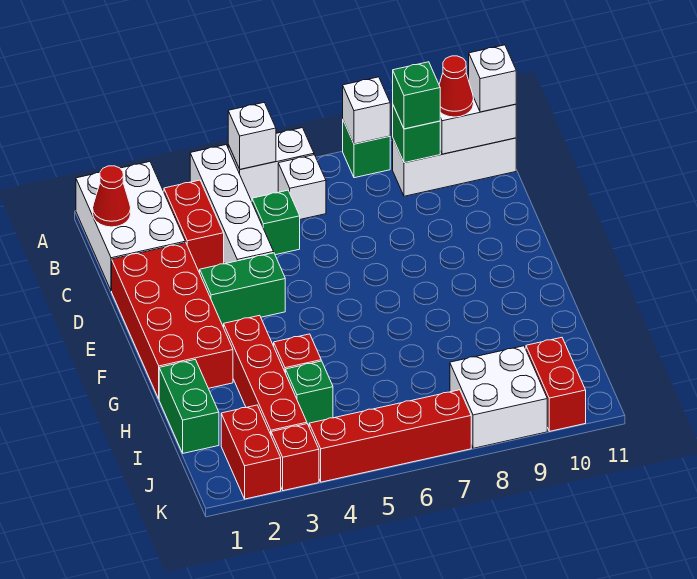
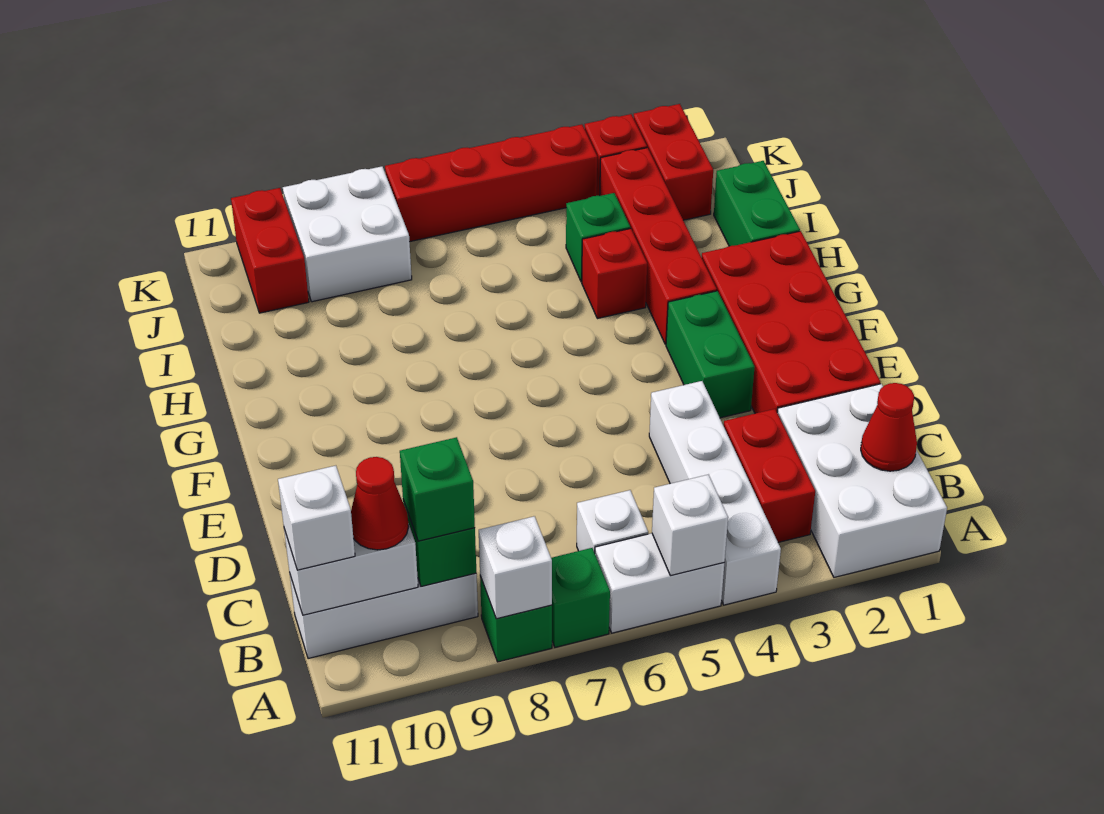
green brick C5 level 1 -> green brick A7 level 1
green brick E3:E4 level 1 -> green brick E3:F3 level 1

